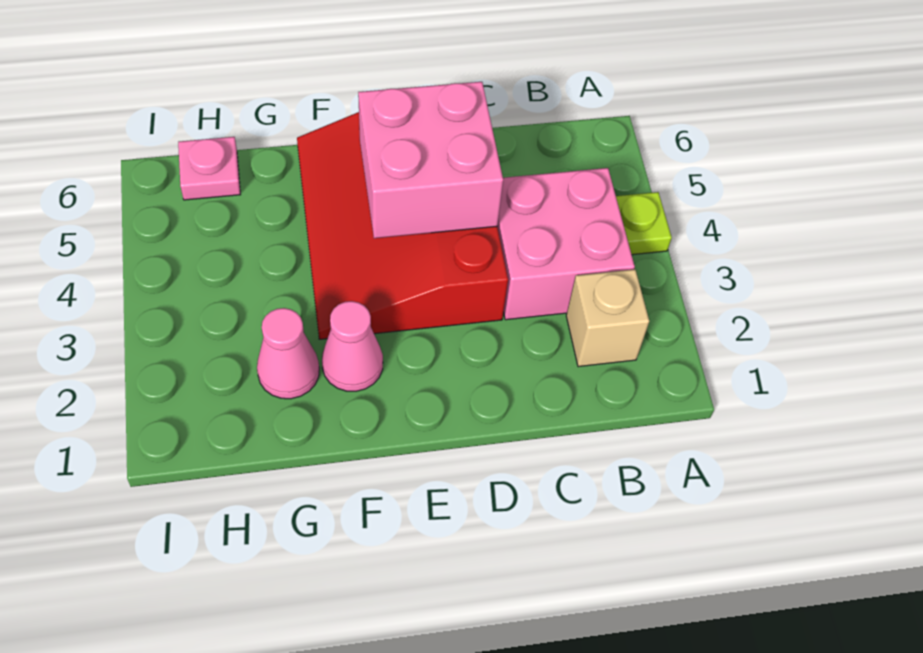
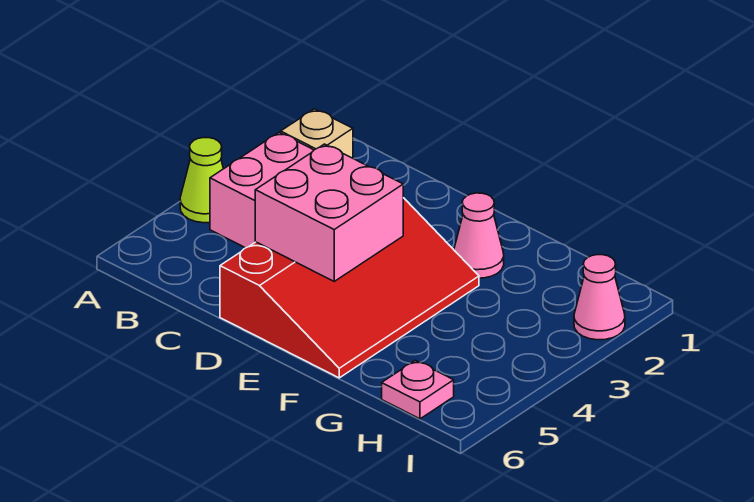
lime plate A4 level 1 -> lime cone A4 level 1
pink cone G2 level 1 -> pink cone I2 level 1

